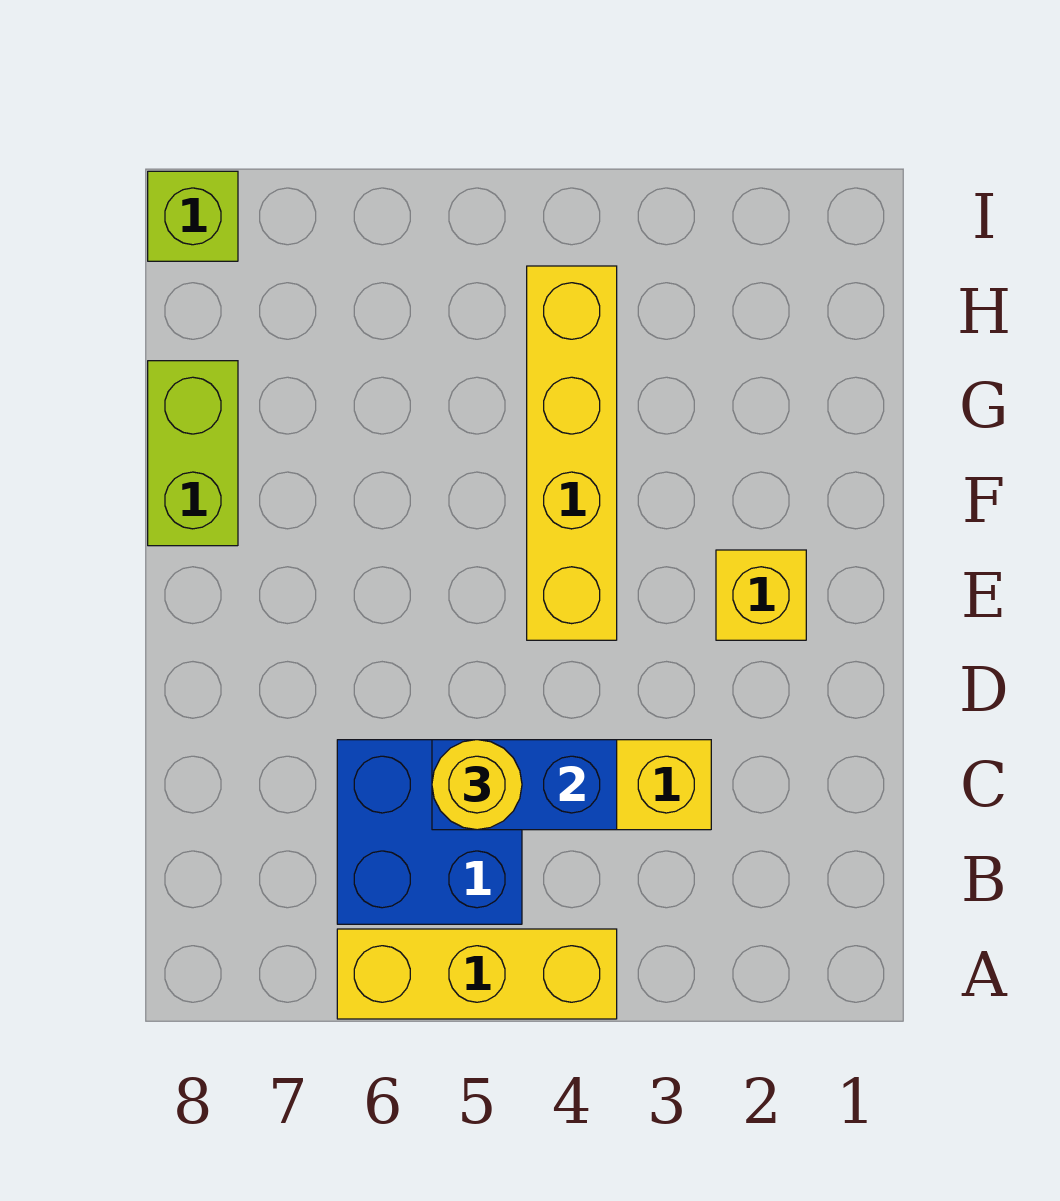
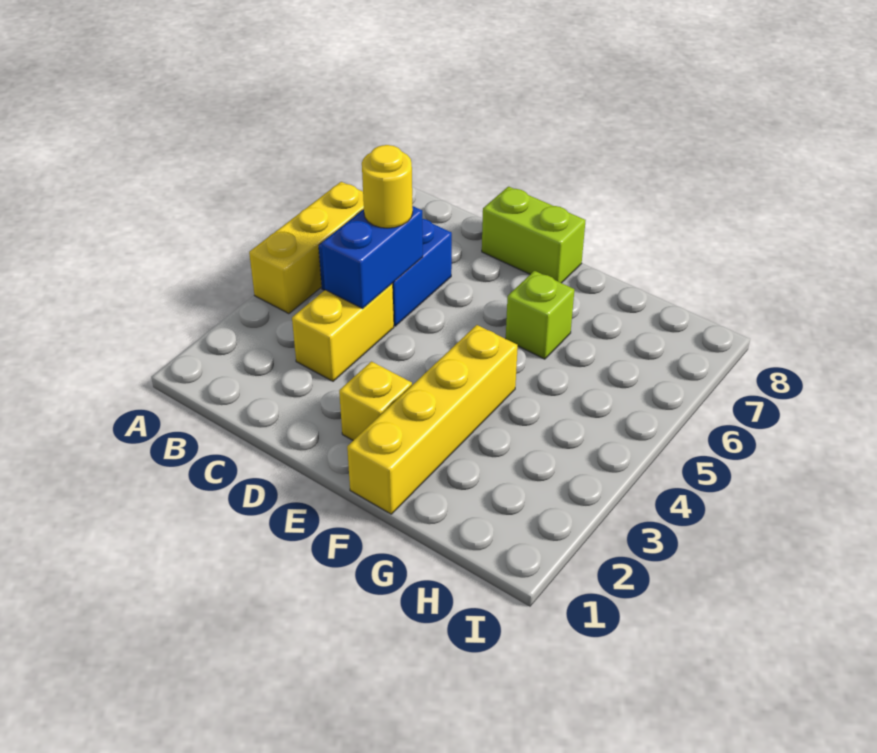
yellow brick E4:H4 level 1 -> yellow brick F1:F4 level 1
lime brick F8:G8 level 1 -> lime brick D8:E8 level 1
lime brick I8 level 1 -> lime brick F6 level 1

